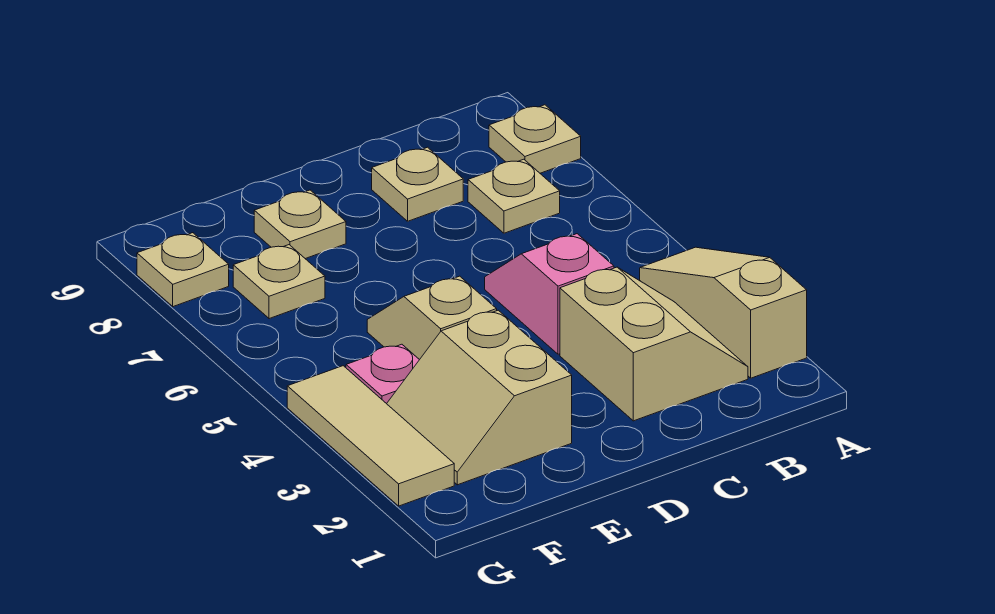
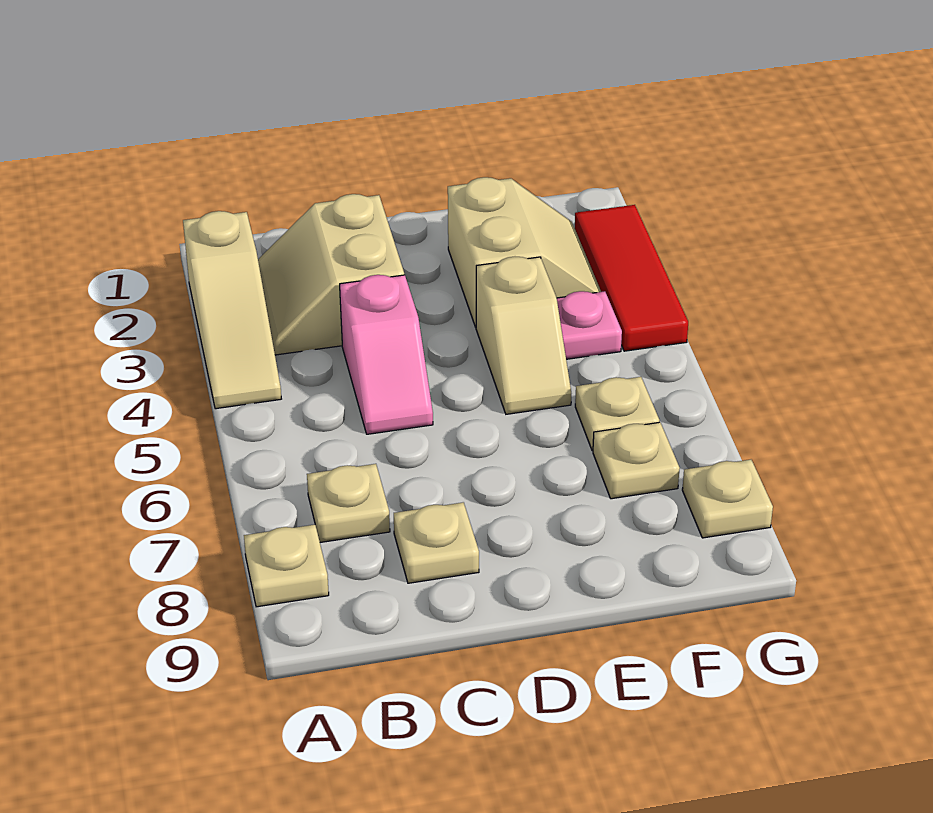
tan plate E8 level 1 -> tan plate F6 level 1
tan tile G2:G4 level 1 -> red tile G2:G4 level 1

